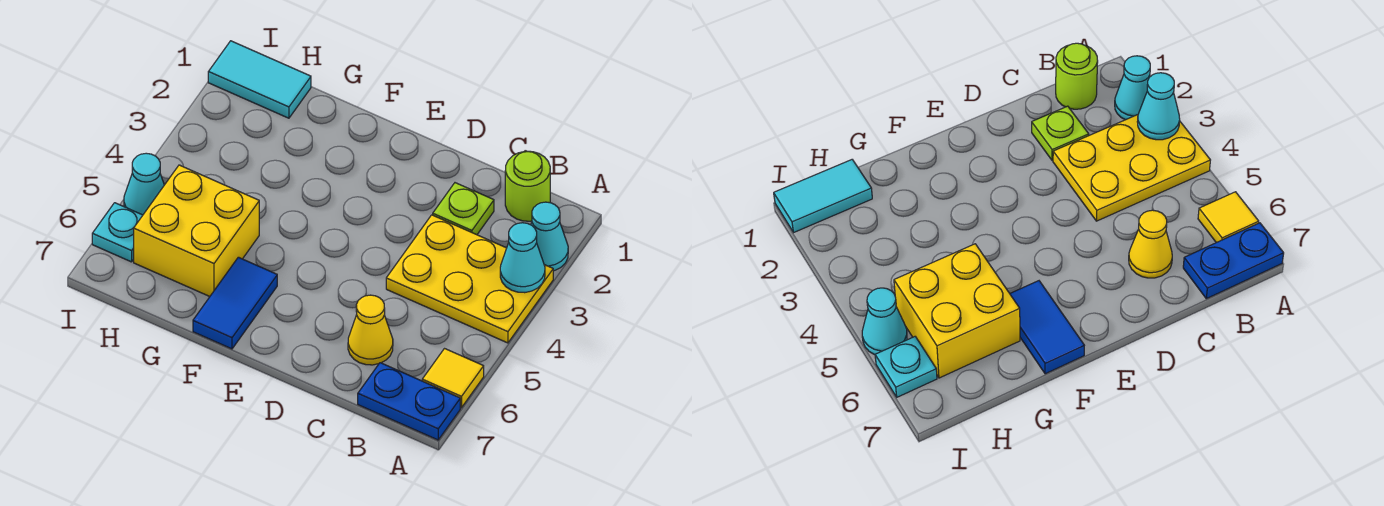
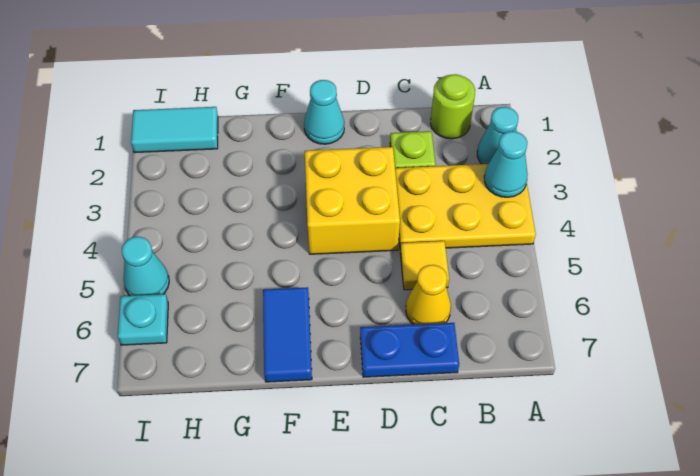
yellow tile A6 level 1 -> yellow tile C5 level 1
blue plate A7:B7 level 1 -> blue plate C7:D7 level 1
none -> cyan cone E1 level 1
yellow brick G5:H6 level 1 -> yellow brick D3:E4 level 1

